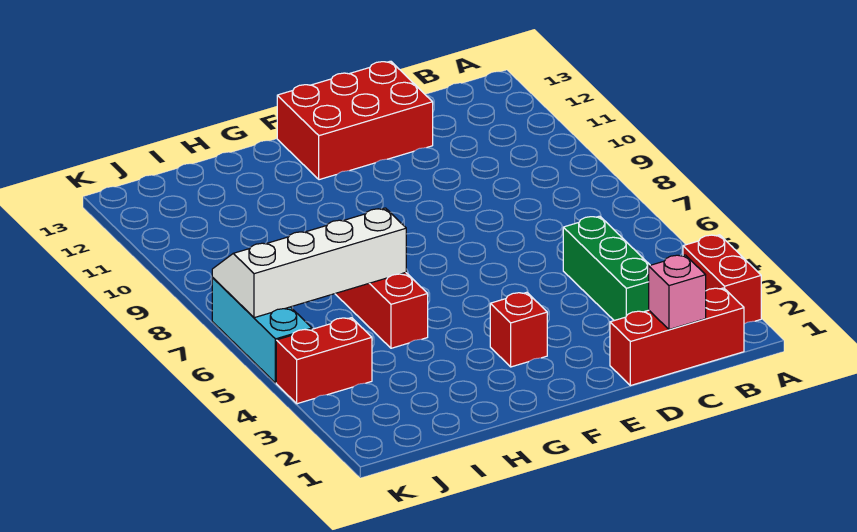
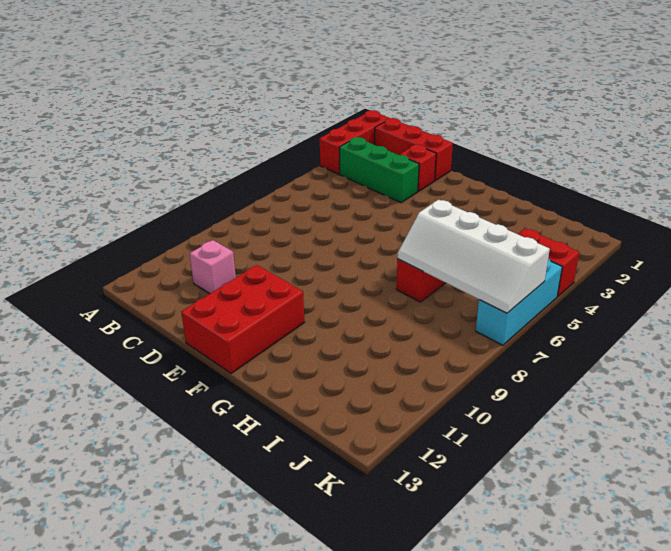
red brick A2:A3 level 1 -> red brick A1:A3 level 1
pink brick C1 level 2 -> pink brick C11 level 1
green brick C3:C5 level 1 -> green brick B3:D3 level 1
red brick D12:F13 level 1 -> red brick E11:F13 level 1
red brick F3 level 1 -> red brick D2 level 1

